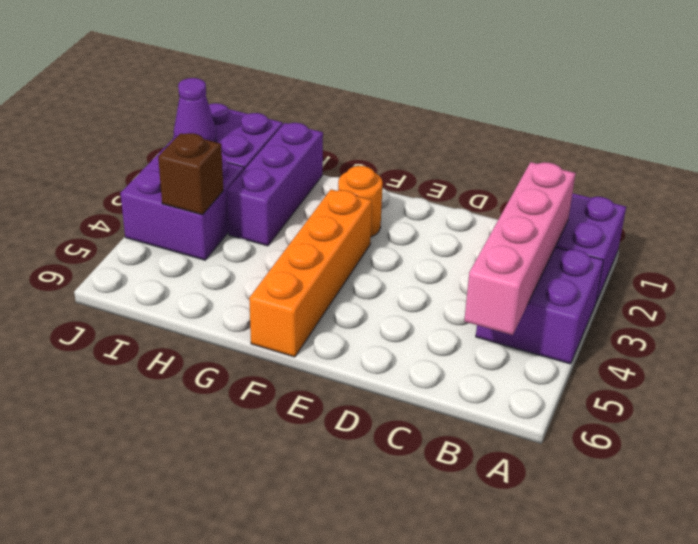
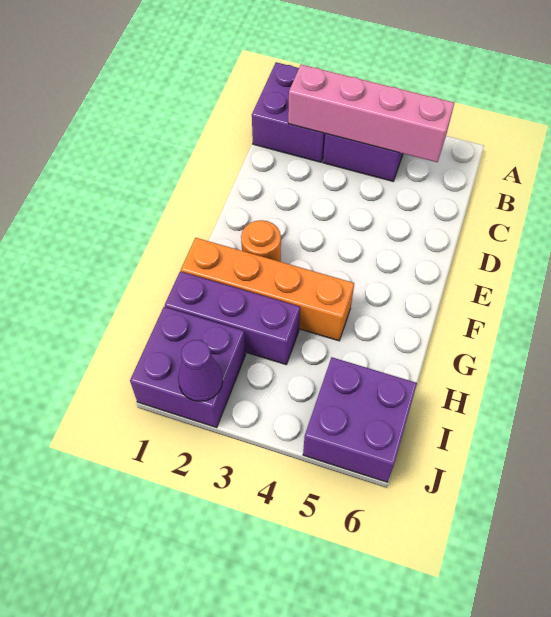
orange brick F3:F6 level 1 -> orange brick G1:G4 level 1
purple brick I3:J4 level 1 -> purple brick I5:J6 level 1
brown brick I4 level 2 -> none

